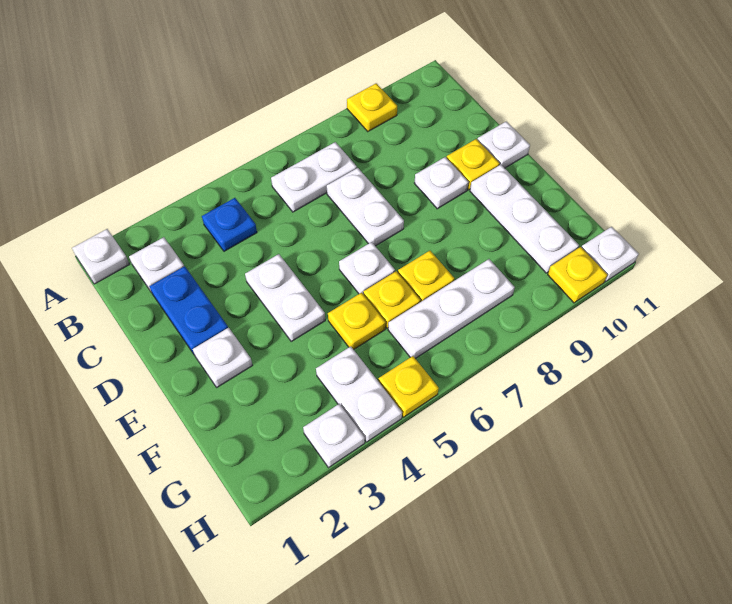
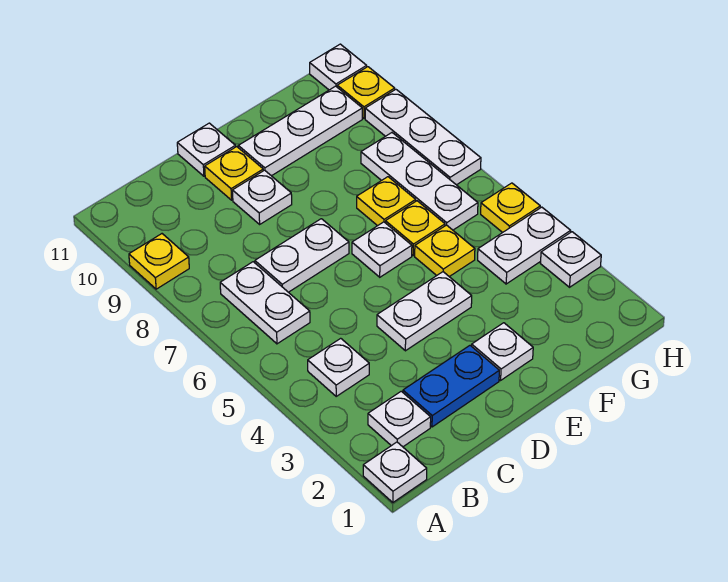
blue plate B4 level 1 -> white plate B4 level 1
none -> white plate H7:H9 level 1

